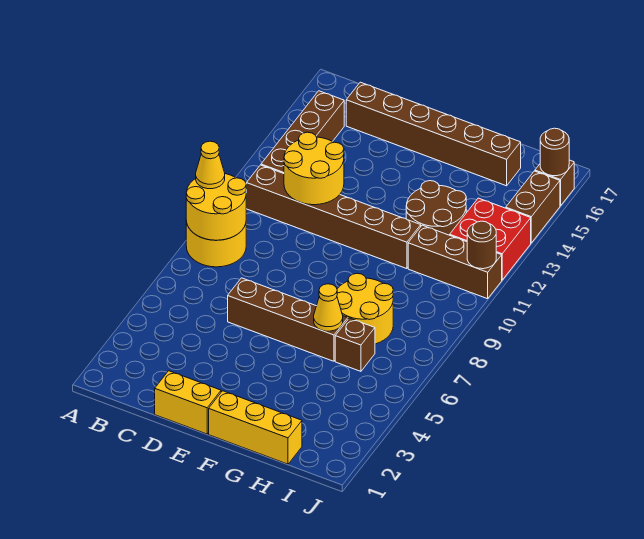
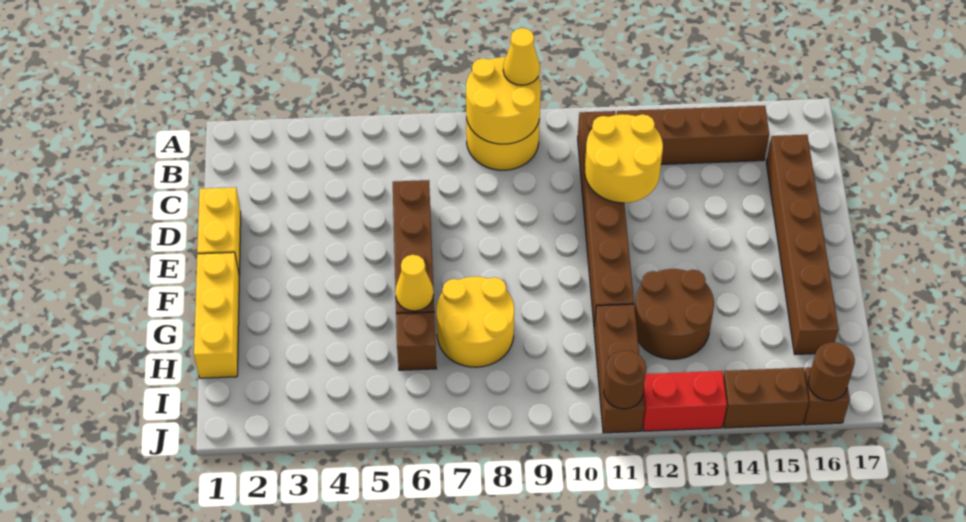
red brick I12:J13 level 1 -> red brick J12:J13 level 1

